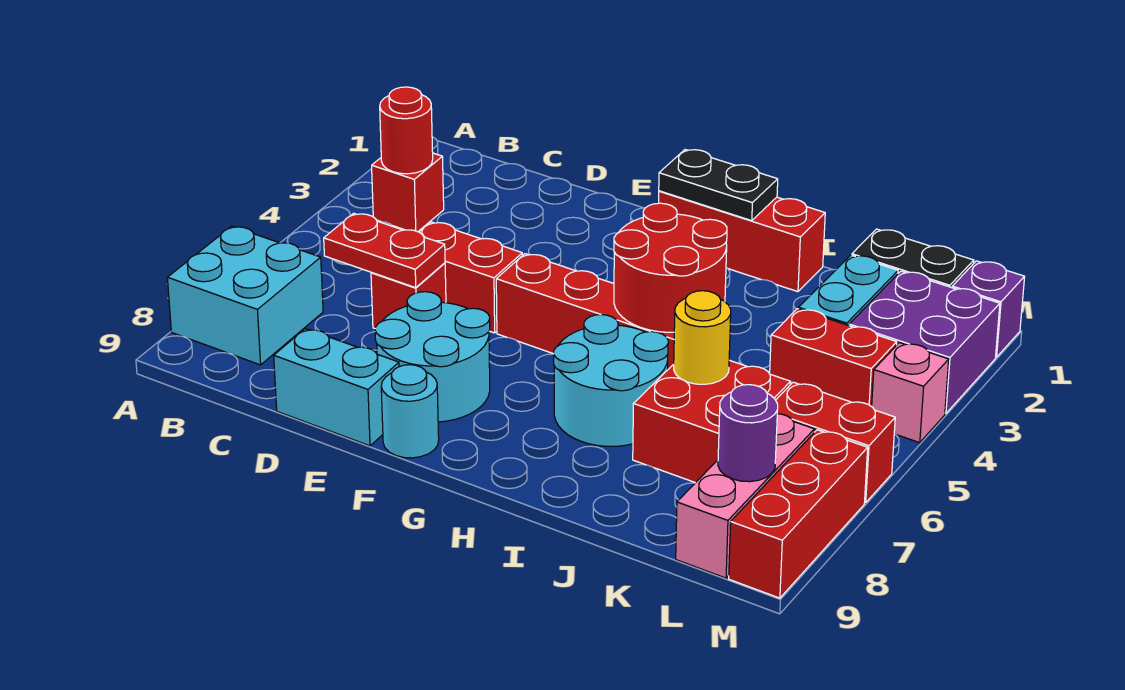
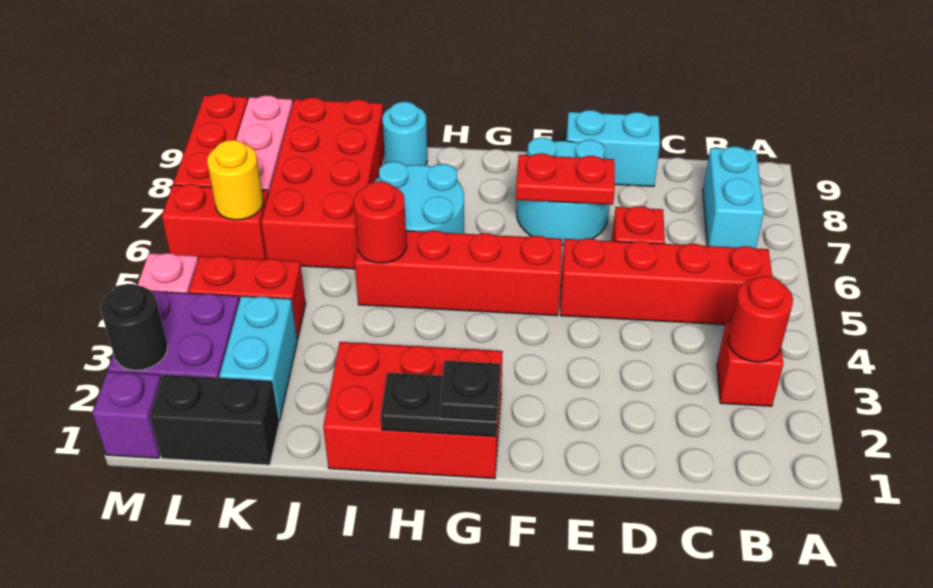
cyan brick A7:B8 level 1 -> cyan brick B7:B8 level 1
red plate C6:D6 level 2 -> red plate E7:F7 level 2
red brick D5:E5 level 1 -> red brick B5:E5 level 1
cyan round brick F9 level 1 -> cyan round brick I9 level 1
red brick G1:I1 level 1 -> red brick G1:I2 level 1
none -> black plate G1 level 3
red round brick H4:I5 level 2 -> red round brick I5 level 2
red brick J6:K7 level 1 -> red brick J6:K9 level 1
yellow round brick J6 level 2 -> yellow round brick L6 level 2
purple round brick L8 level 2 -> none
none -> black round brick M2 level 2

